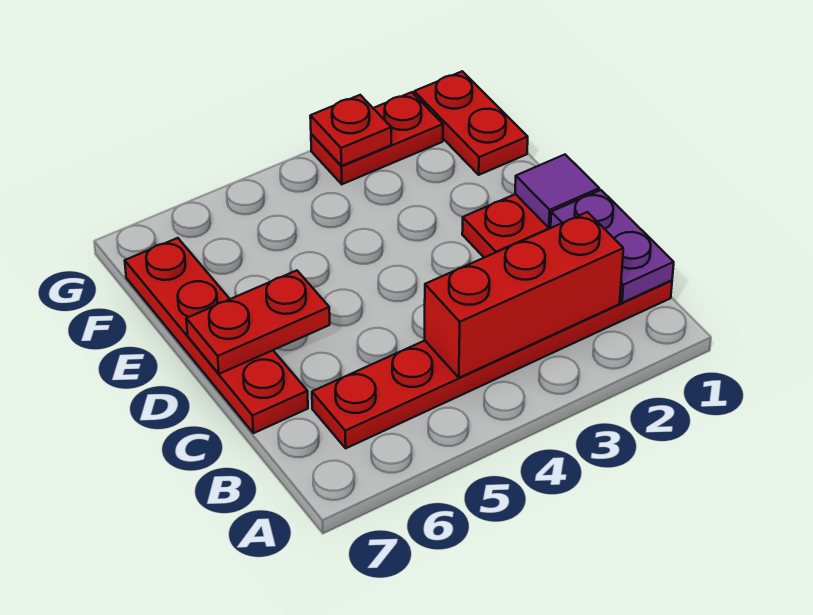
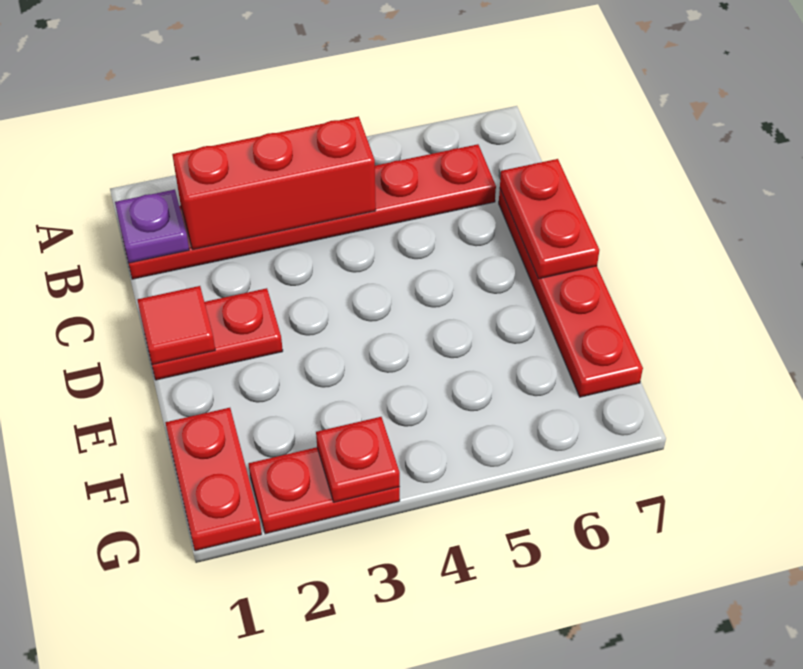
purple plate B1:C1 level 2 -> purple plate B1 level 2
purple tile D1 level 2 -> red tile D1 level 2
red plate D6:D7 level 2 -> red plate C7:D7 level 2

